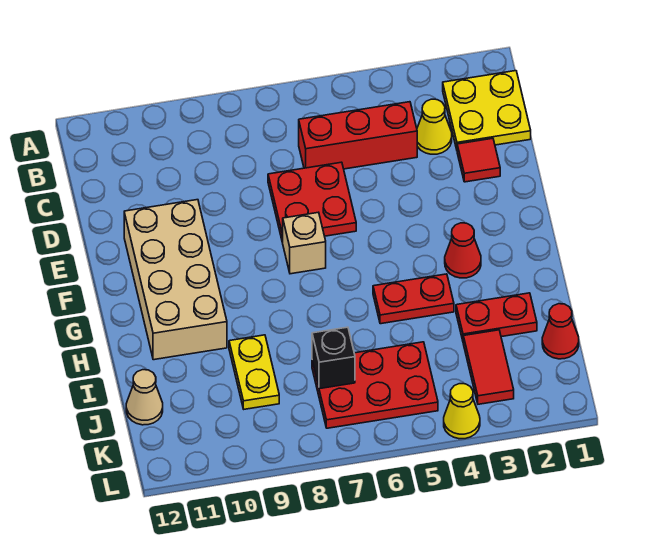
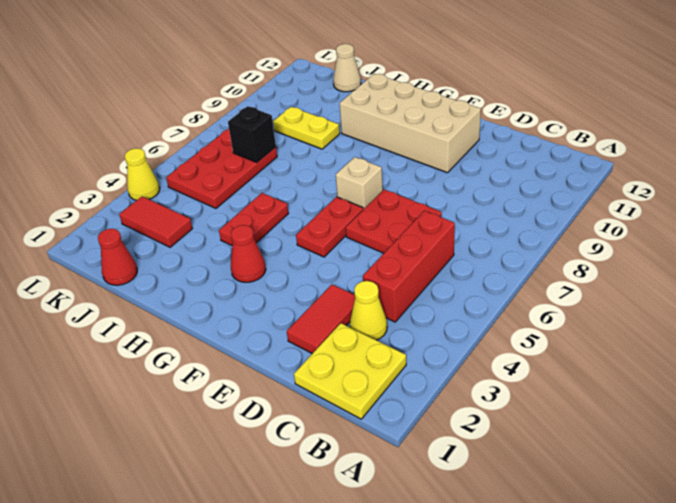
red tile D2 level 1 -> red tile D2:D3 level 1
red plate I2:I3 level 1 -> red plate F5:F6 level 1

